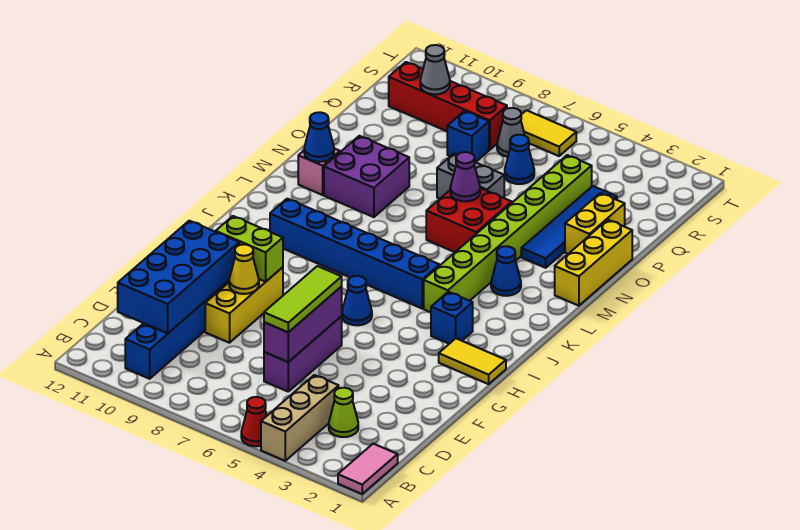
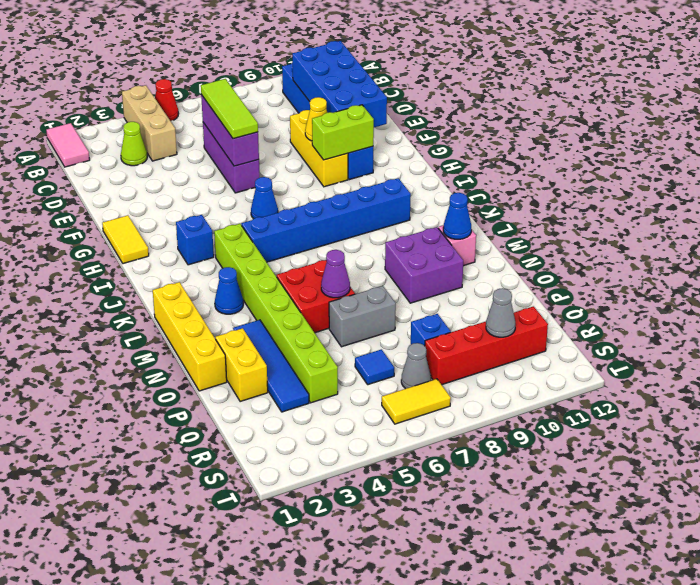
yellow tile H1:H2 level 1 -> yellow tile G1:H1 level 1
yellow brick M1:O1 level 1 -> yellow brick L1:O1 level 1
blue cone Q6 level 1 -> blue tile Q6 level 1

